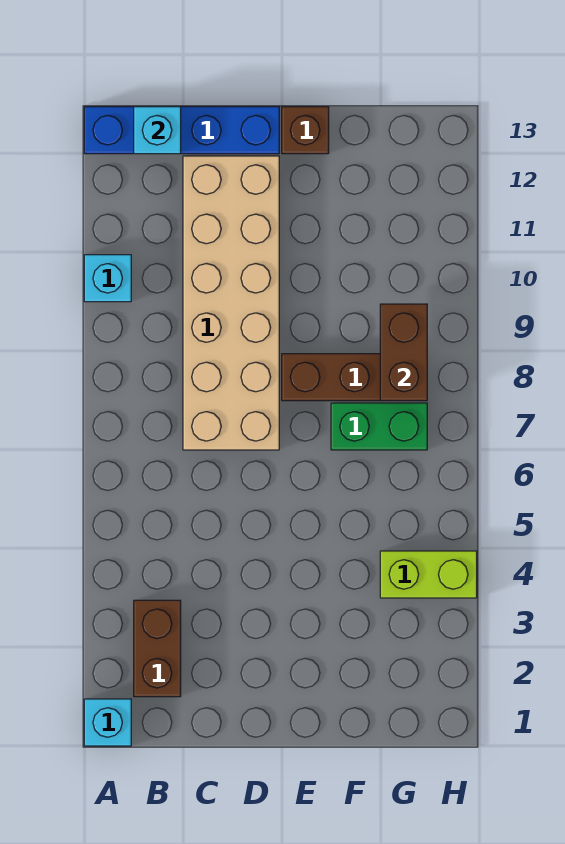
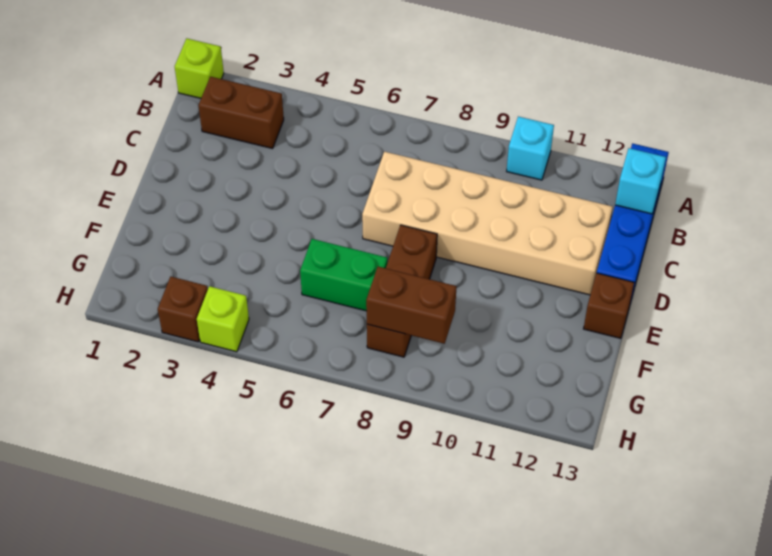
cyan brick A1 level 1 -> lime brick A1 level 1
green brick F7:G7 level 1 -> green brick F6:F7 level 1
lime brick G4:H4 level 1 -> lime brick H4 level 1
none -> brown brick H3 level 1

